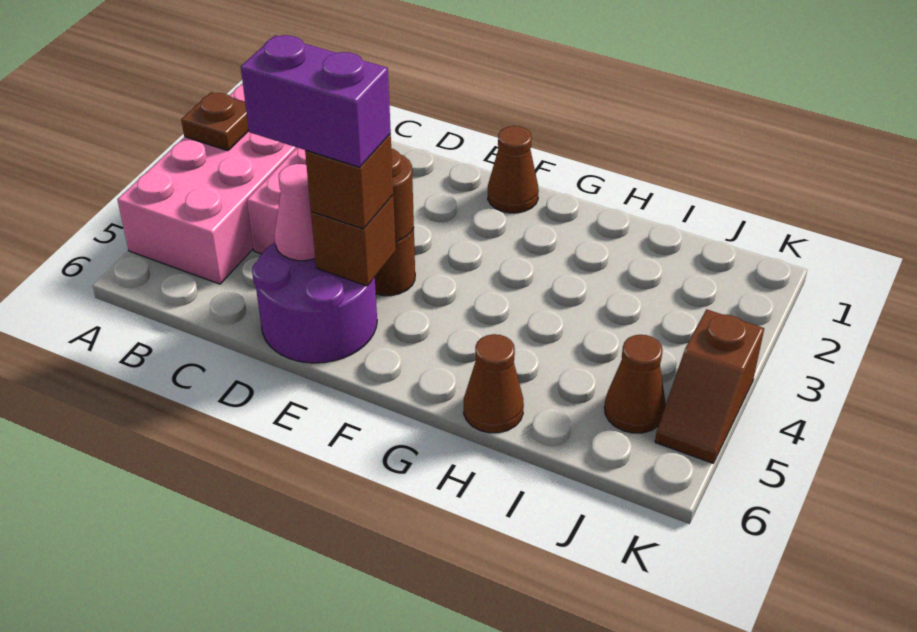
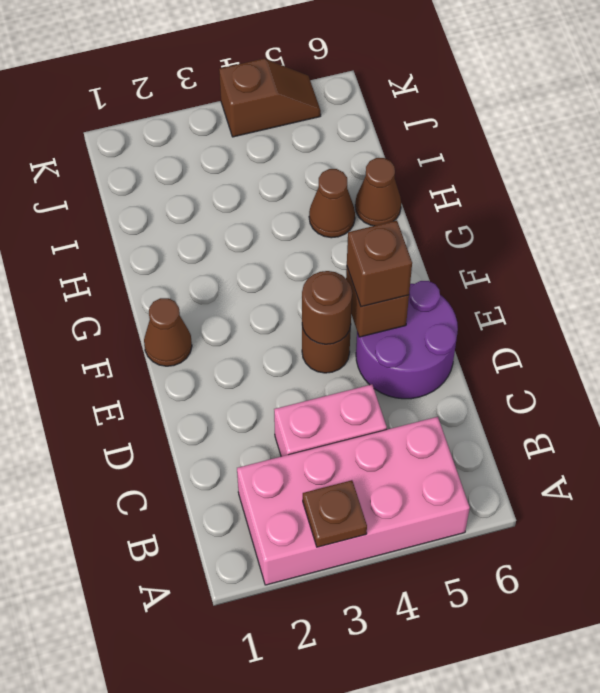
pink cone D5 level 2 -> none
purple brick D5:E5 level 4 -> none
brown cone J5 level 1 -> brown cone H5 level 1

